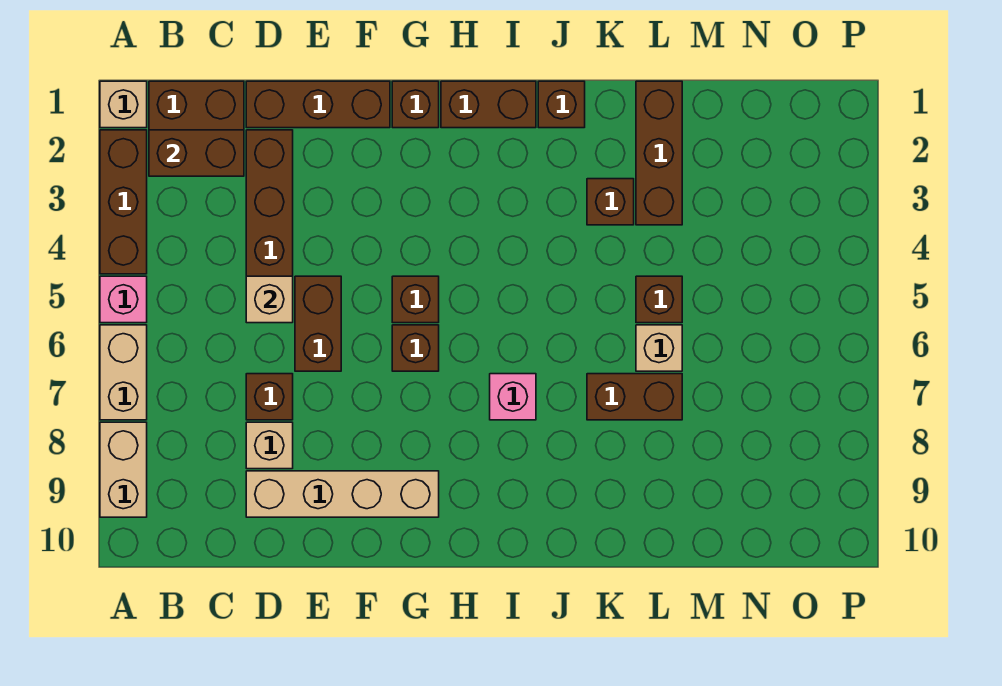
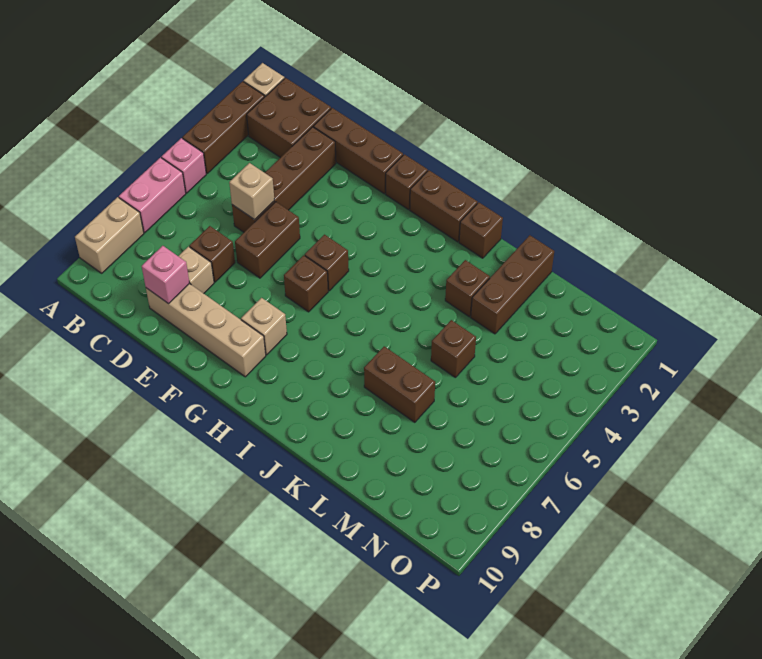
tan brick A6:A7 level 1 -> pink brick A6:A7 level 1
brown brick B2:C2 level 2 -> none
pink brick I7 level 1 -> pink brick D9 level 2
tan brick L6 level 1 -> tan brick G8 level 1

